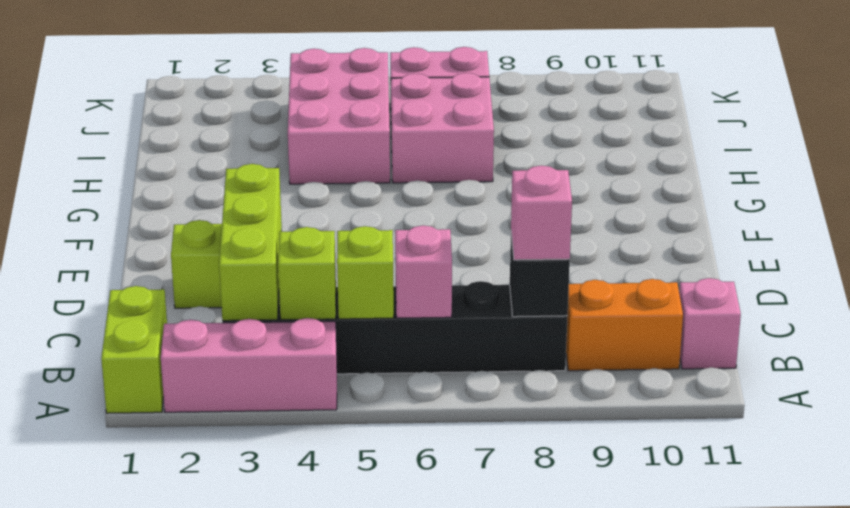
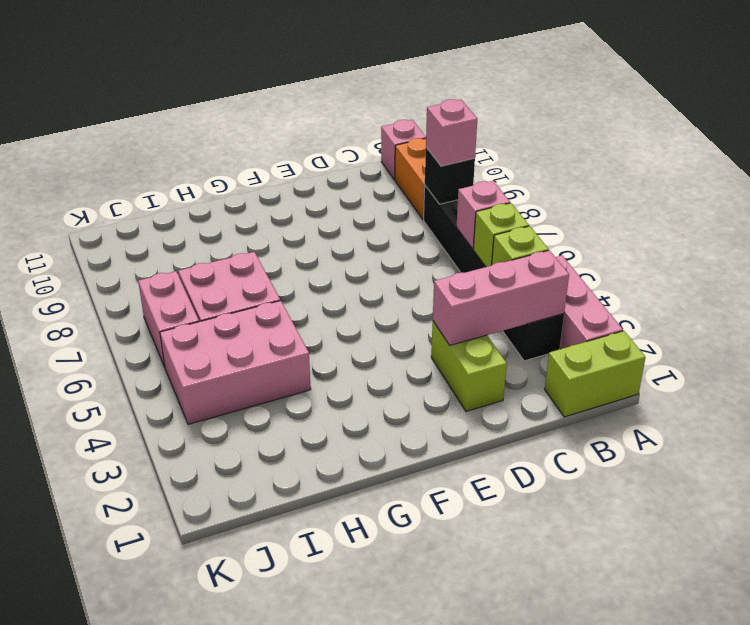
lime brick B3:D3 level 2 -> pink brick B3:D3 level 2

